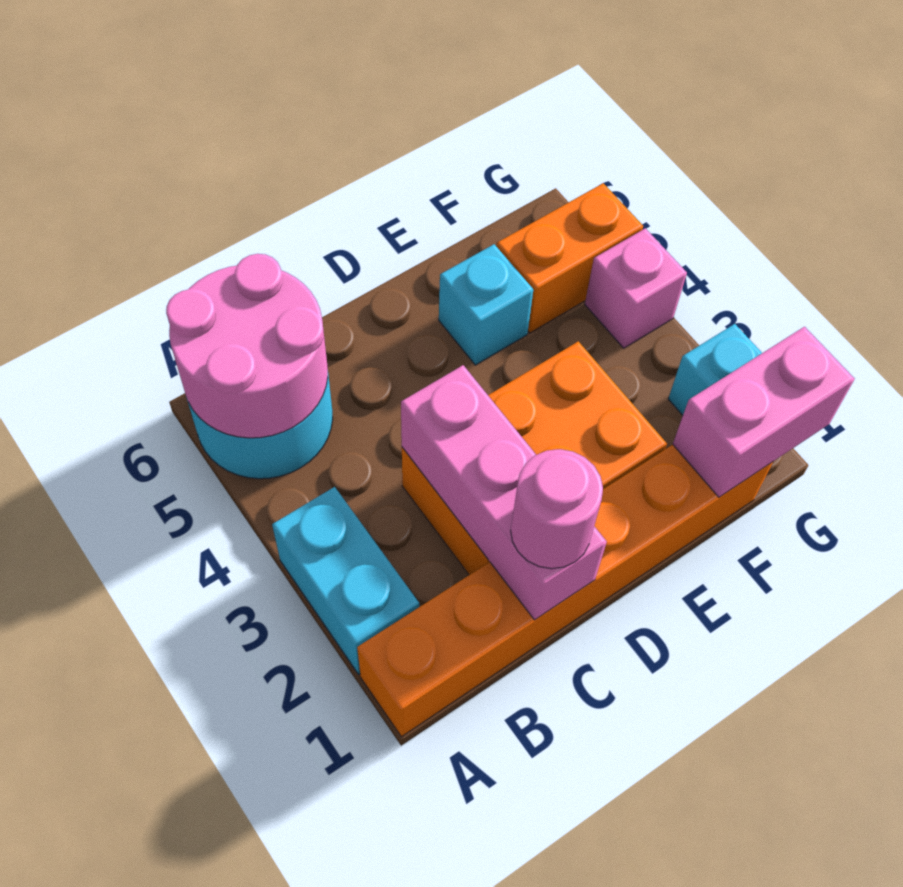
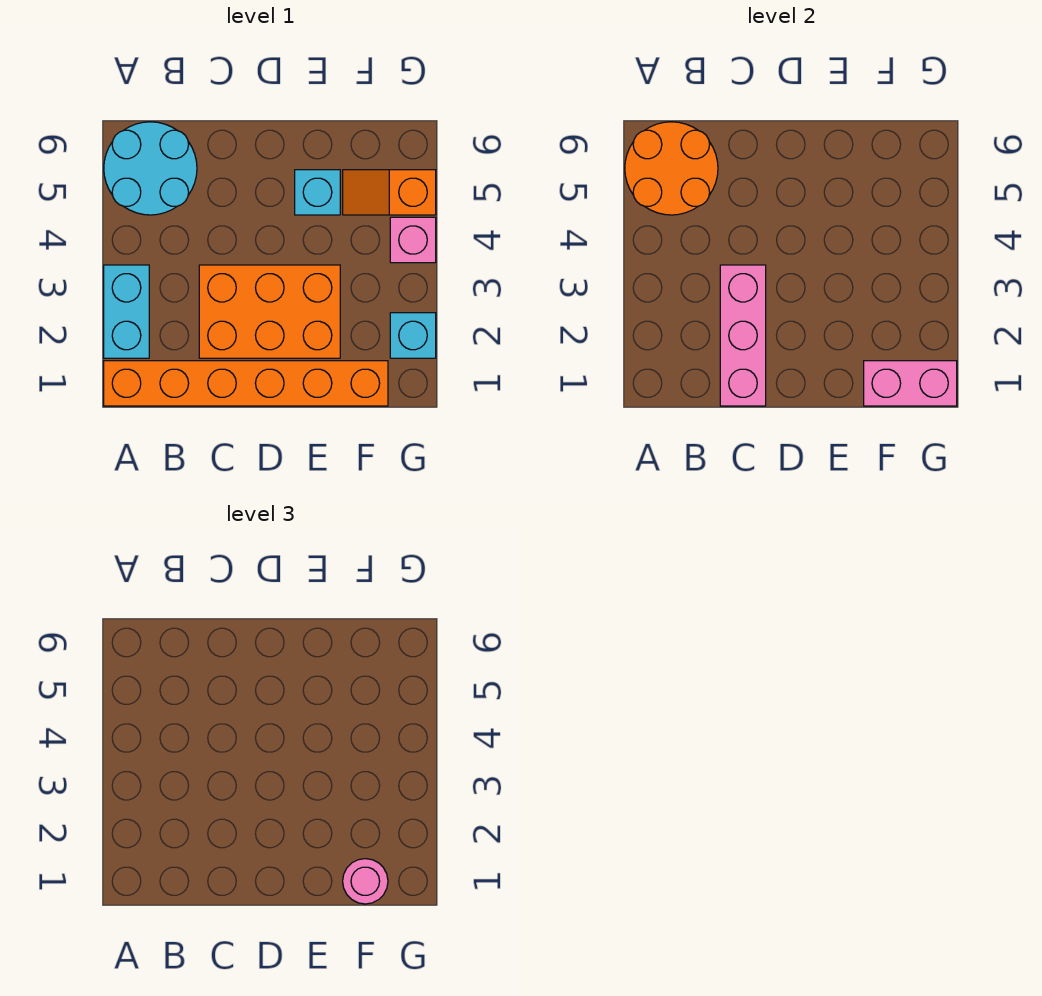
pink round brick A5:B6 level 2 -> orange round brick A5:B6 level 2
pink round brick C1 level 3 -> pink round brick F1 level 3
orange brick F5:G5 level 1 -> orange slope F5:G5 level 1 top G

